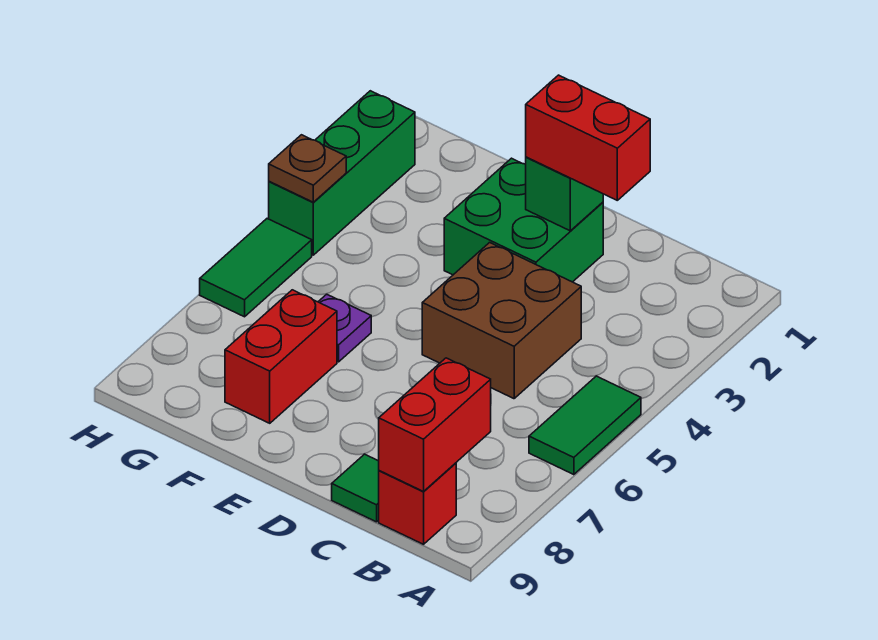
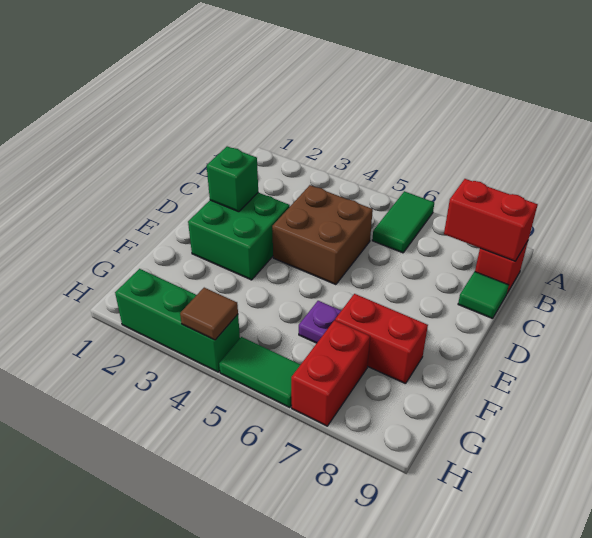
green tile A5:A6 level 1 -> green tile A6:B6 level 1
red brick C2:D2 level 3 -> red brick G7:H7 level 1
brown plate H4 level 2 -> brown tile H4 level 2

